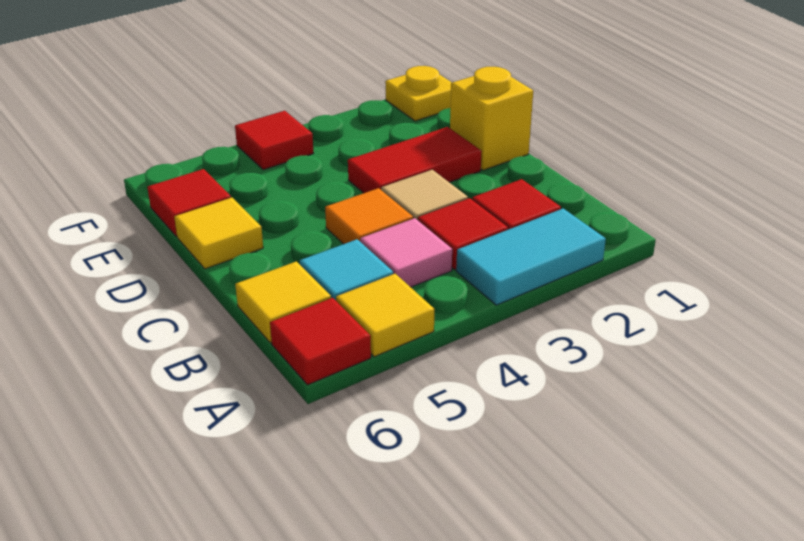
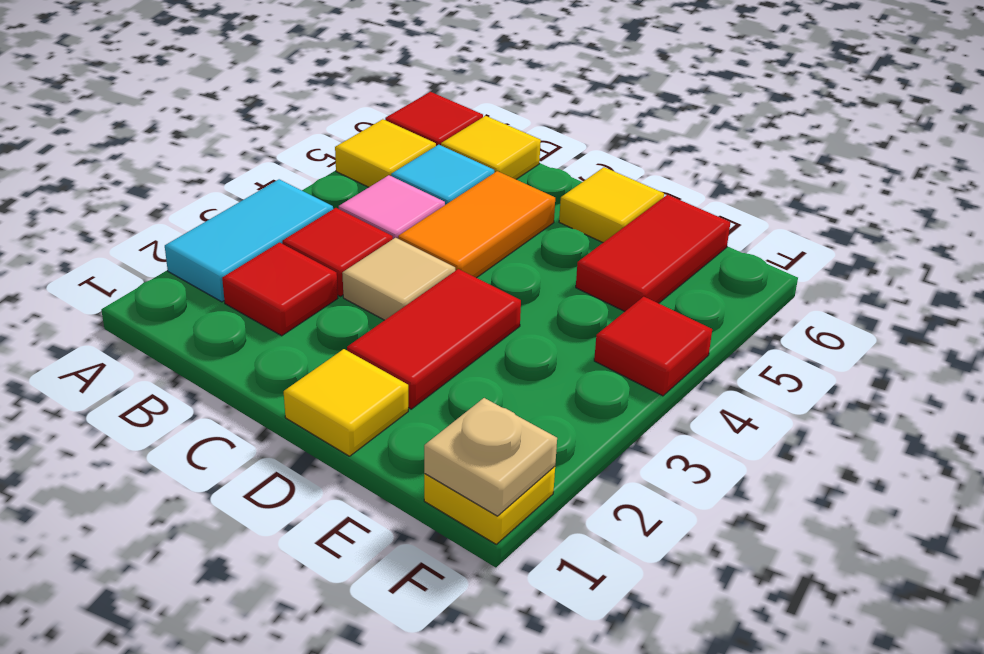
orange tile C4 level 1 -> orange tile C4:C5 level 1
yellow brick D1 level 1 -> yellow tile D1 level 1
red tile E6 level 1 -> red tile E5:E6 level 1
none -> tan plate F1 level 2

